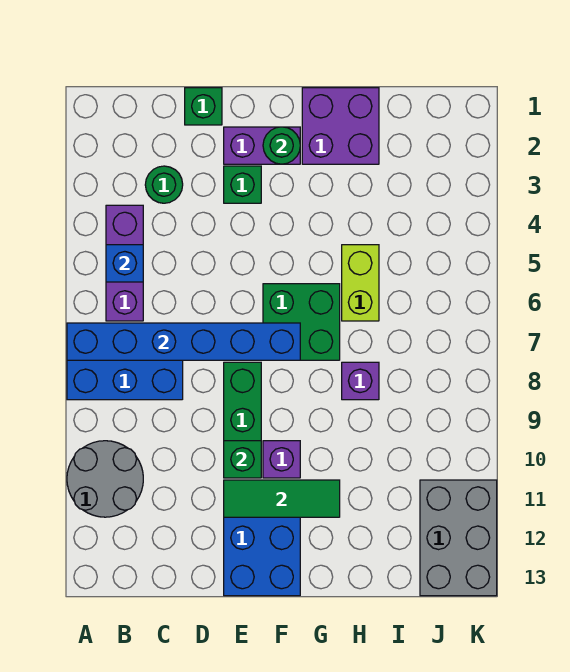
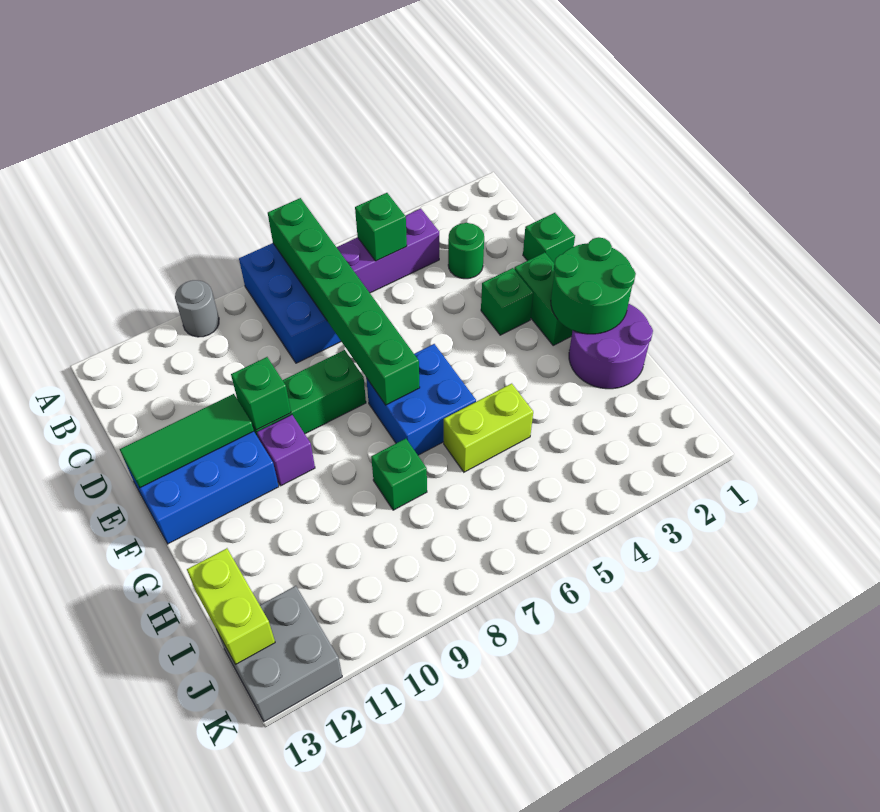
blue brick A7:F7 level 2 -> green brick A7:F7 level 2
grey round brick A10:B11 level 1 -> grey round brick A10 level 1
blue brick B5 level 2 -> green brick B5 level 2
purple brick E2:F2 level 1 -> green brick E2:F2 level 1
green tile E11:G11 level 2 -> green tile E11:E13 level 2
green round brick F2 level 2 -> green round brick F1:G2 level 2
green brick F6:G7 level 1 -> blue brick F6:G7 level 1
purple brick G1:H2 level 1 -> purple round brick G1:H2 level 1
purple brick H8 level 1 -> green brick H8 level 1
none -> lime brick I13:J13 level 2
grey brick J11:K13 level 1 -> grey brick J12:K13 level 1

